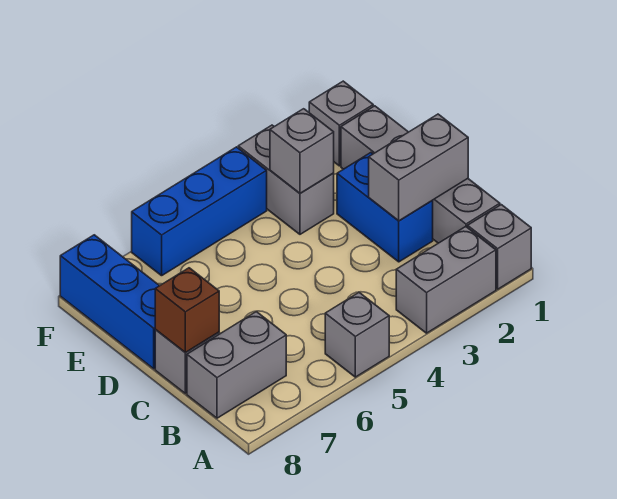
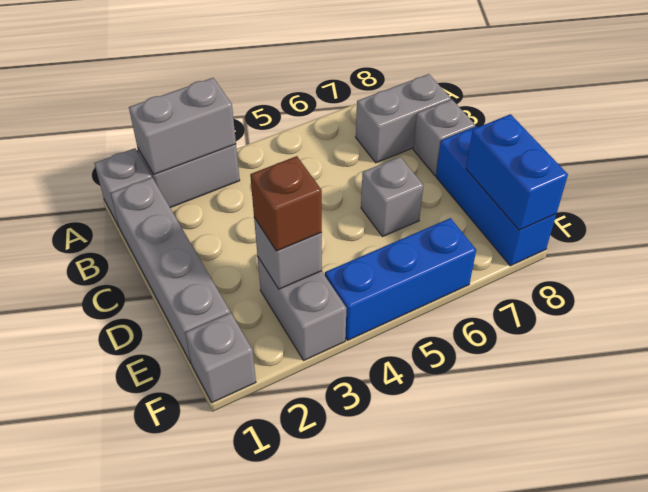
grey brick A5 level 1 -> grey brick D6 level 1
grey brick C1:C2 level 2 -> grey brick A2:A3 level 2
blue brick C2:D2 level 1 -> blue brick E8:F8 level 2
brown brick C8 level 2 -> brown brick E3 level 3

